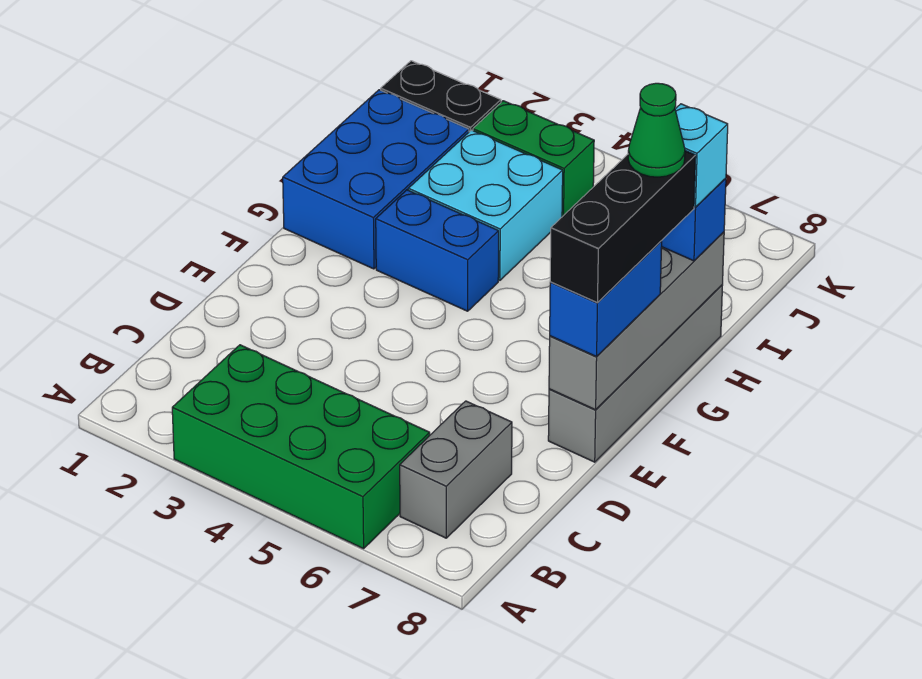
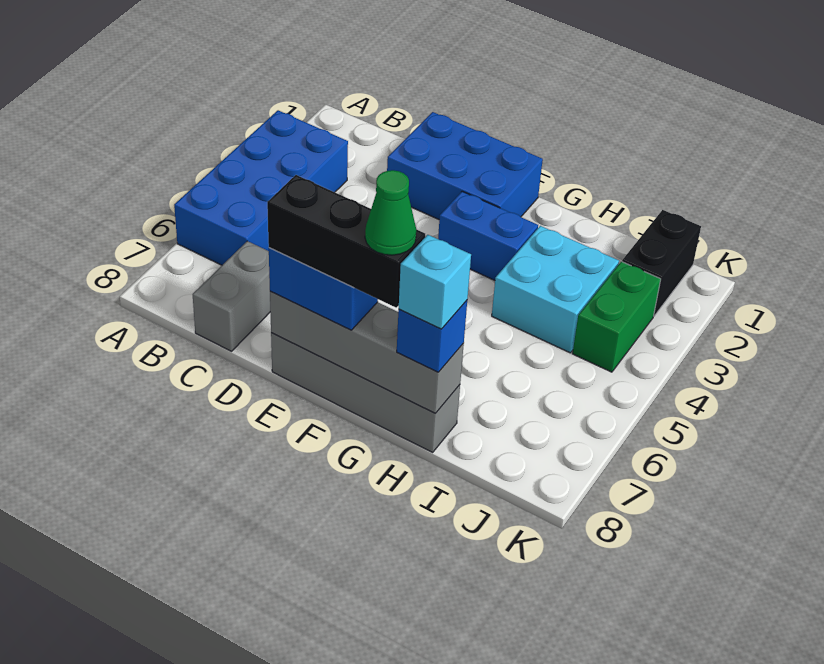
green brick A3:B6 level 1 -> blue brick A3:B6 level 1
grey brick B7:C7 level 1 -> grey brick C7:C8 level 1
blue brick G1:I2 level 1 -> blue brick D1:F2 level 1
blue brick G3:G4 level 1 -> blue brick F3:G3 level 1

